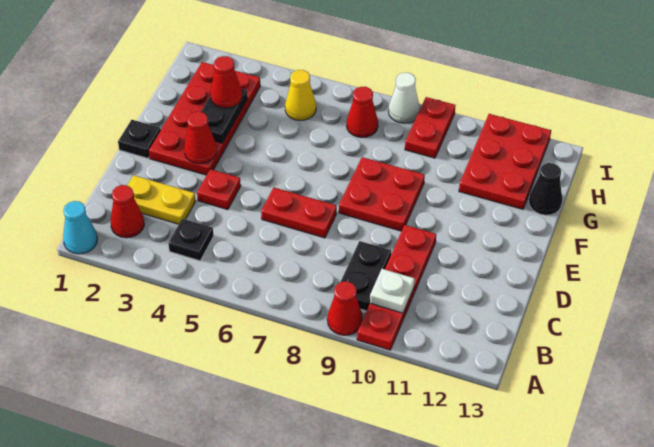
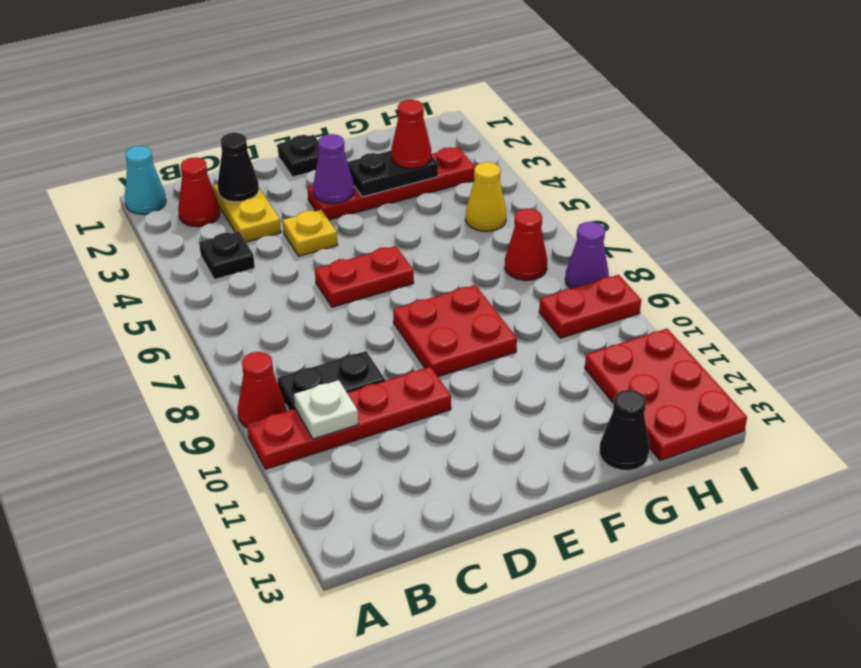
none -> black cone C2 level 2
red plate D4 level 1 -> yellow plate D4 level 1
red plate D6:D7 level 1 -> red plate D6:E6 level 1
red plate E2:H3 level 1 -> red plate E3:H3 level 1
red cone E3 level 2 -> purple cone E3 level 2
red plate G11:I12 level 1 -> red plate H11:I13 level 1
white cone I8 level 1 -> purple cone I8 level 1

